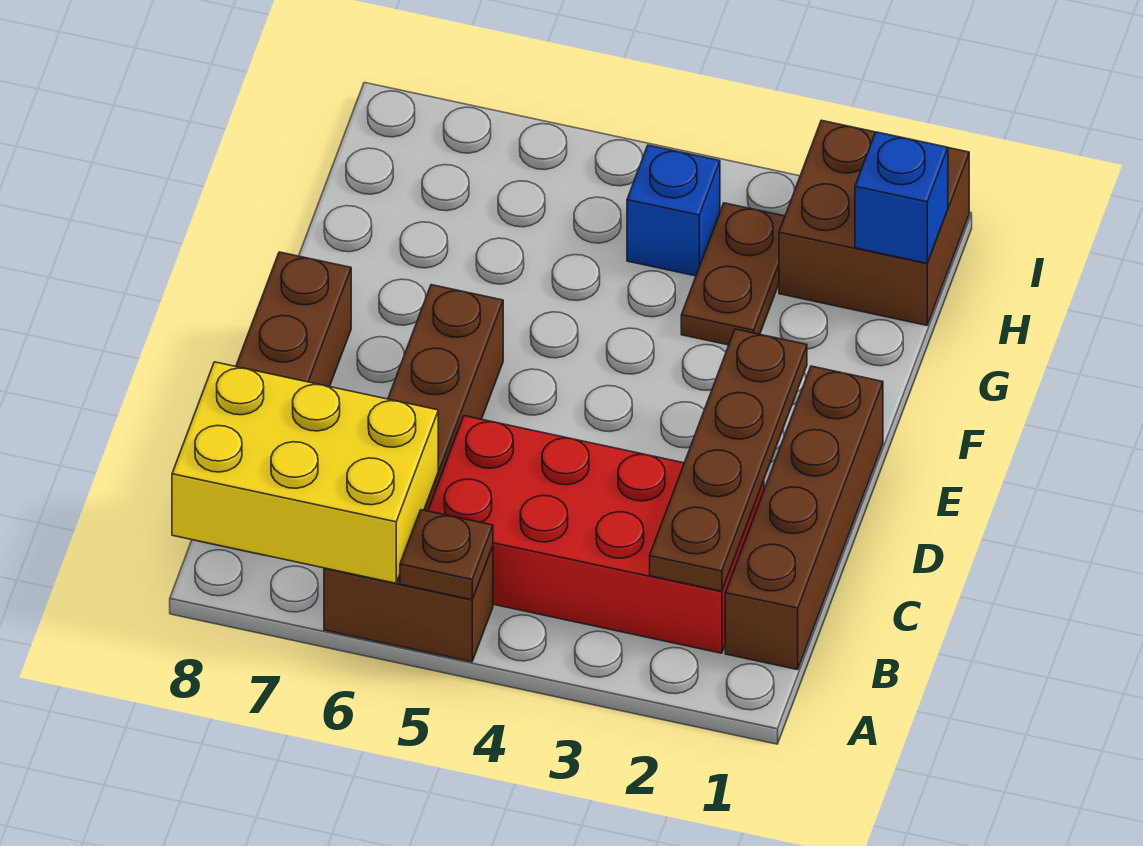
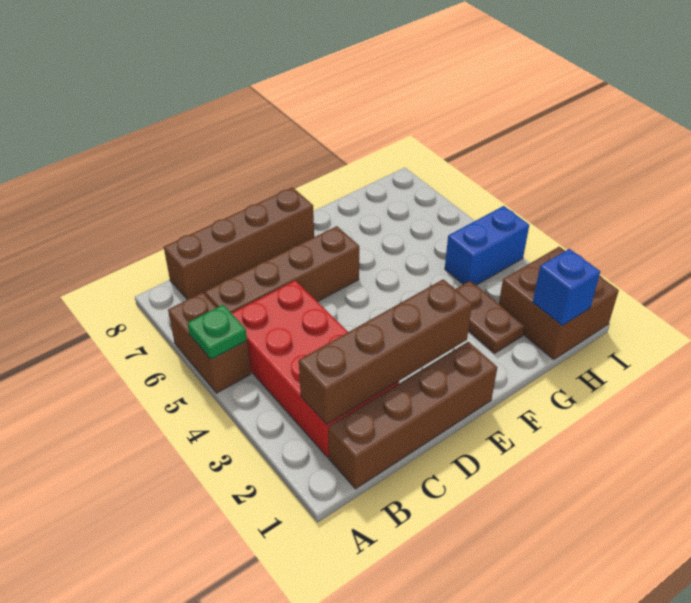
brown plate A5 level 2 -> green plate A5 level 2
yellow brick A6:B8 level 2 -> none
brown plate B2:E2 level 2 -> brown brick B2:E2 level 2
brown plate G3:H3 level 1 -> brown plate G2:G3 level 1
blue brick H4 level 1 -> blue brick H4:I4 level 1

